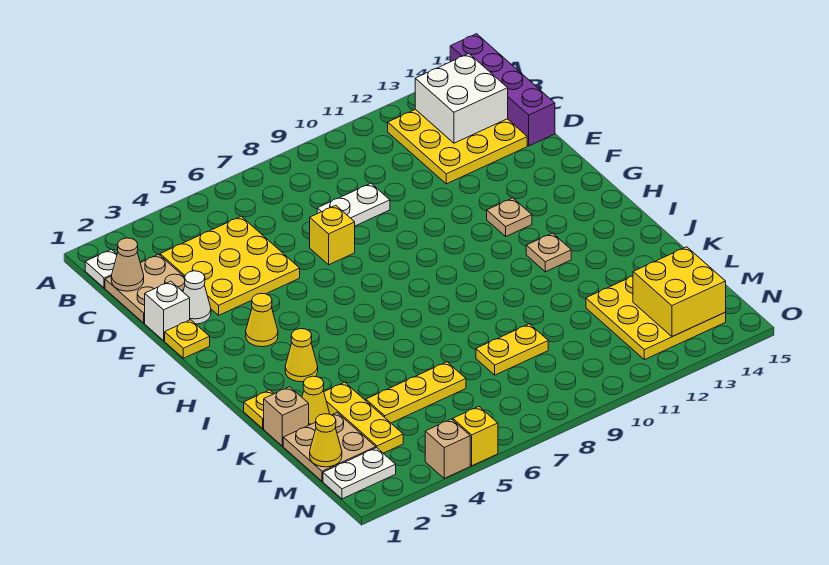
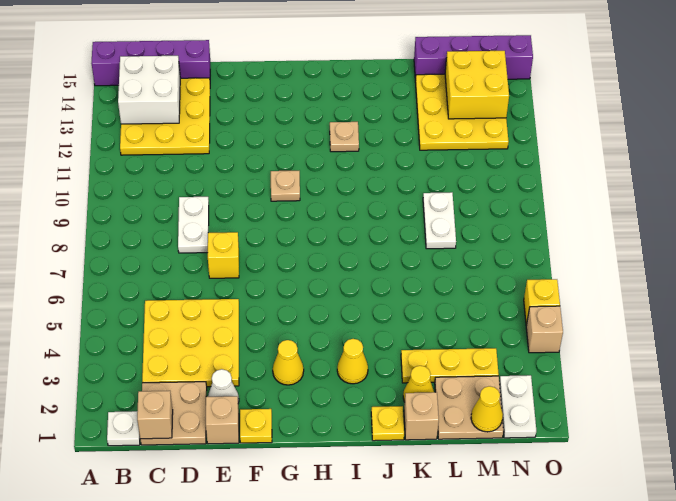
tan cone C1 level 2 -> tan brick C1 level 2
white brick E1 level 1 -> tan brick E1 level 1
tan plate G12 level 1 -> tan plate G10 level 1
yellow plate L4:L6 level 1 -> none
yellow plate L8:L9 level 1 -> white plate L8:L9 level 1
none -> purple brick L15:O15 level 1

